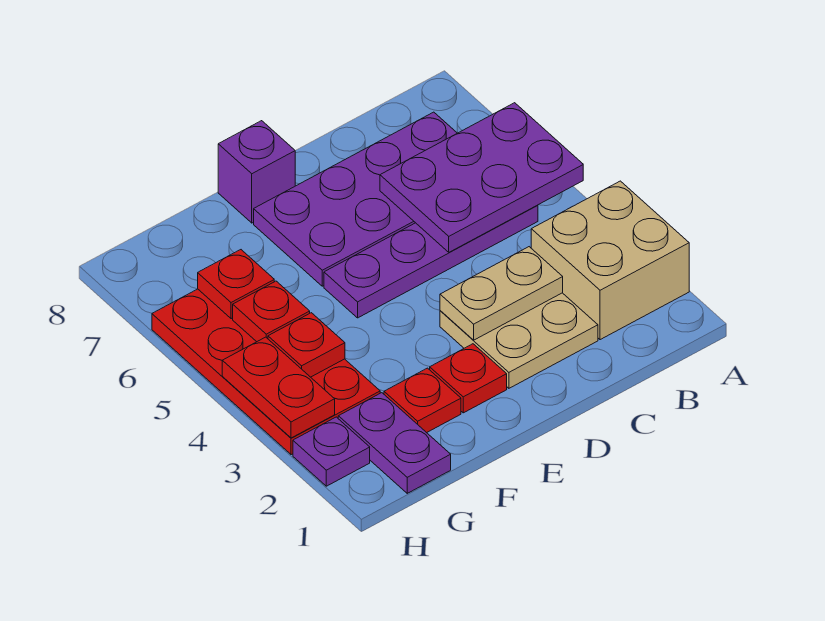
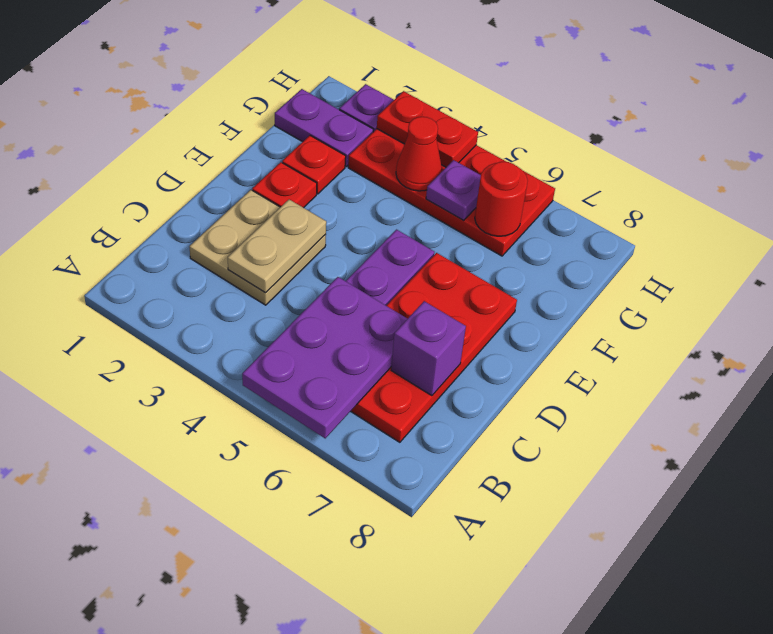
tan brick A2:B3 level 1 -> none
purple plate B6:E7 level 1 -> red plate B6:E7 level 1
purple brick E8 level 1 -> purple brick C7 level 2
red plate G4 level 2 -> red cone G4 level 2
red plate G5 level 2 -> purple plate G5 level 2
red plate G6 level 2 -> red round brick G6 level 2

